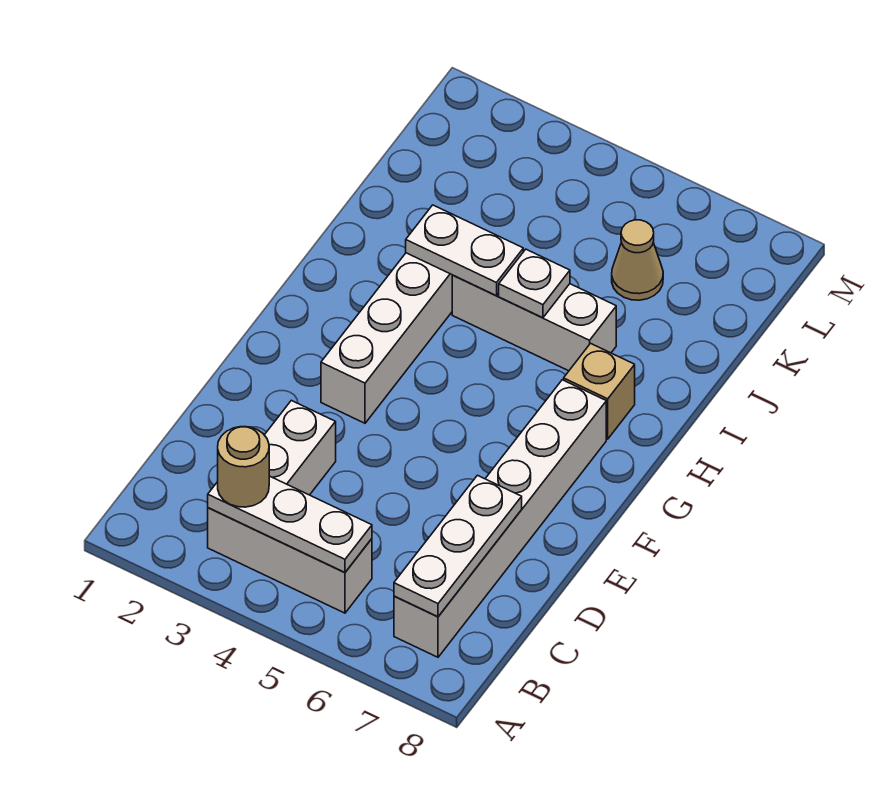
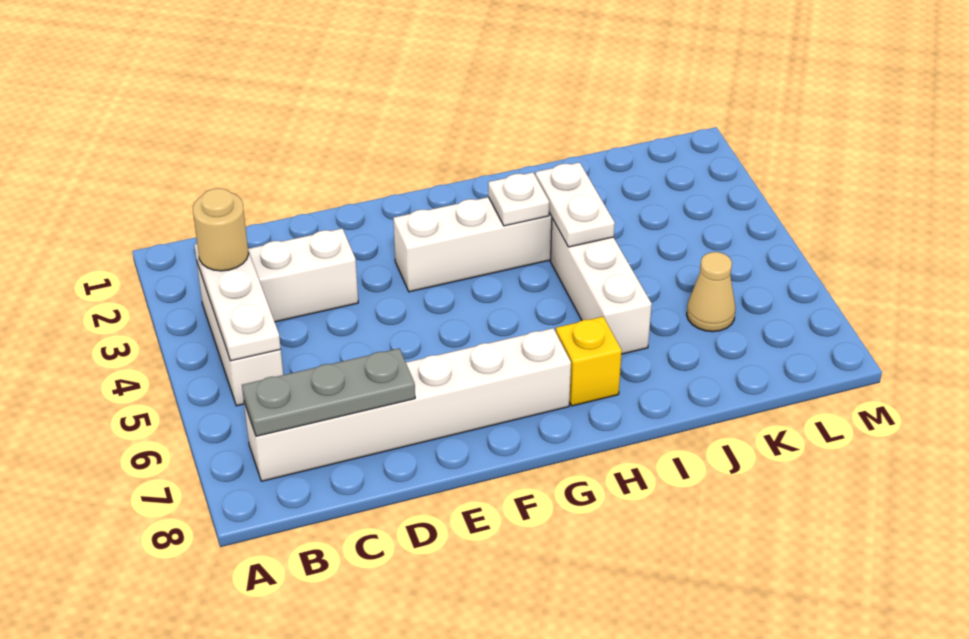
white plate B7:D7 level 2 -> grey plate B7:D7 level 2
tan brick H7 level 1 -> yellow brick H7 level 1
white plate I5 level 2 -> white plate H3 level 2

